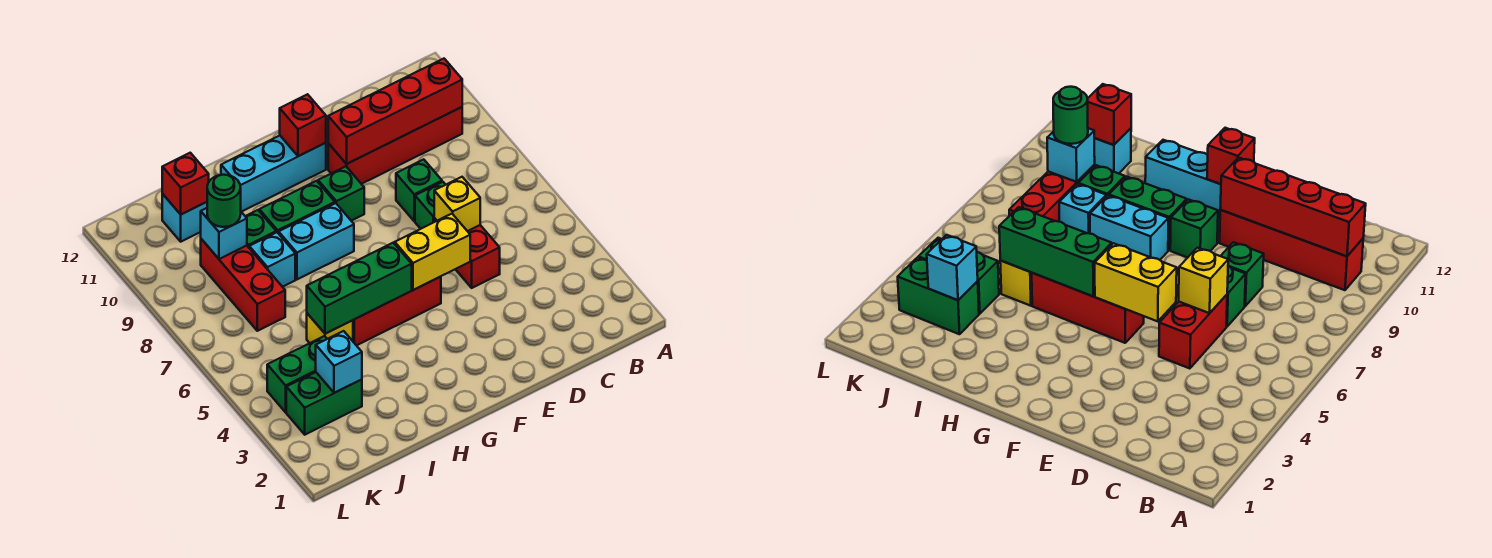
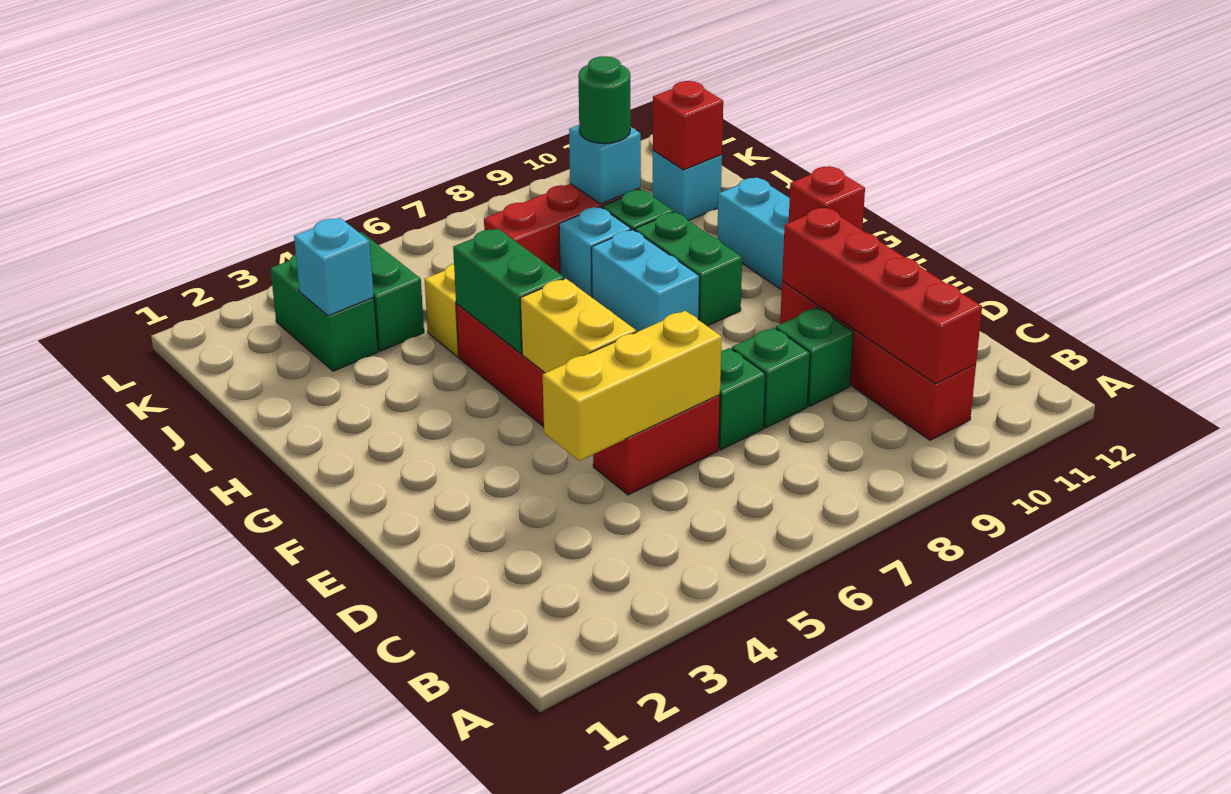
yellow brick D6 level 2 -> yellow brick D4:D6 level 2
green brick F9 level 1 -> green brick D9 level 1
green brick G5:I5 level 2 -> green brick G5:H5 level 2

